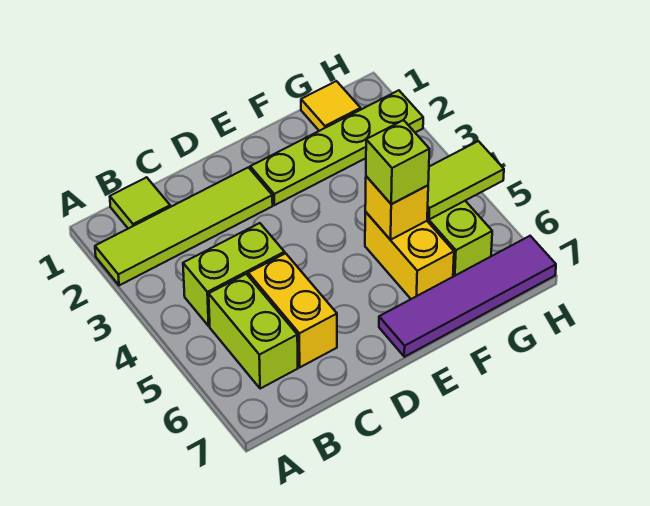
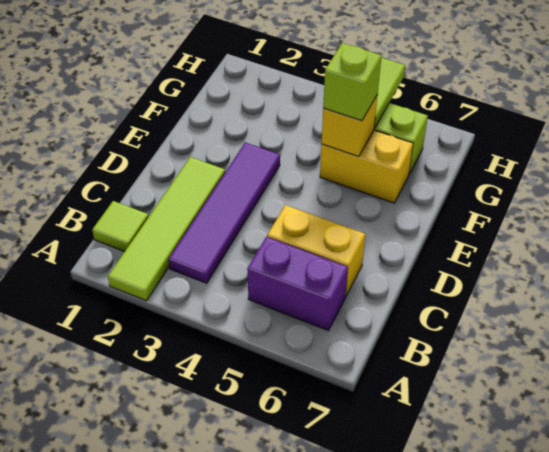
lime brick B4:C4 level 1 -> none
lime brick B5:B6 level 1 -> purple brick B5:B6 level 1
lime plate E2:H2 level 1 -> none
purple tile E7:H7 level 1 -> purple tile B3:E3 level 1
yellow tile G1 level 1 -> none

